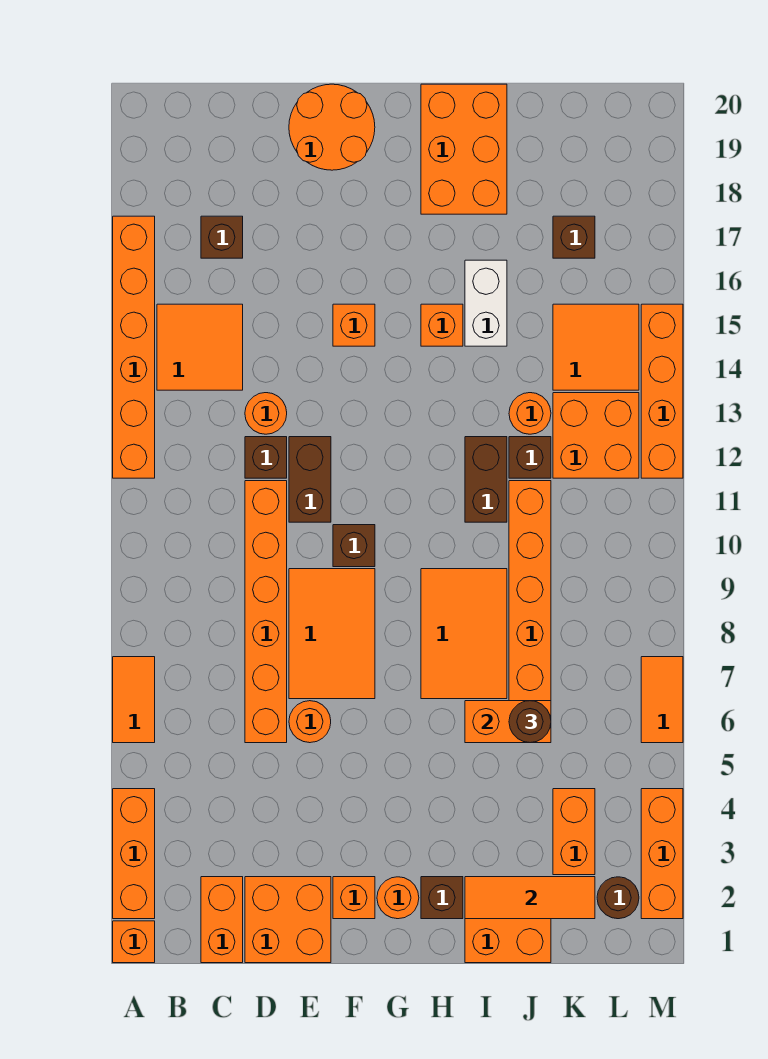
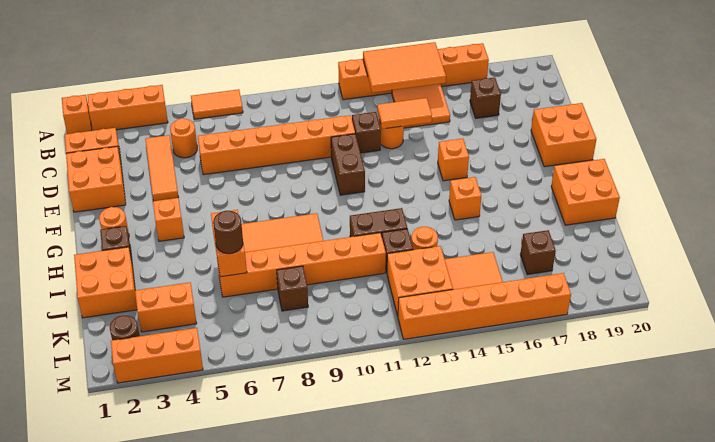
orange round brick E6 level 1 -> orange round brick C5 level 1
orange tile E7:F9 level 1 -> orange tile A13:B15 level 2
brown brick E11:E12 level 1 -> brown brick E11:F11 level 1
orange round brick E19:F20 level 1 -> orange brick E19:F20 level 1
orange brick F2 level 1 -> orange brick G4 level 1
brown brick F10 level 1 -> brown brick K8 level 1
orange brick H18:I20 level 1 -> orange brick H19:I20 level 1
orange tile I2:K2 level 2 -> orange tile C4:E4 level 1
white brick I15:I16 level 1 -> none
orange tile M6:M7 level 1 -> orange tile D13:D14 level 2
orange brick M12:M15 level 1 -> orange brick M12:M17 level 1

